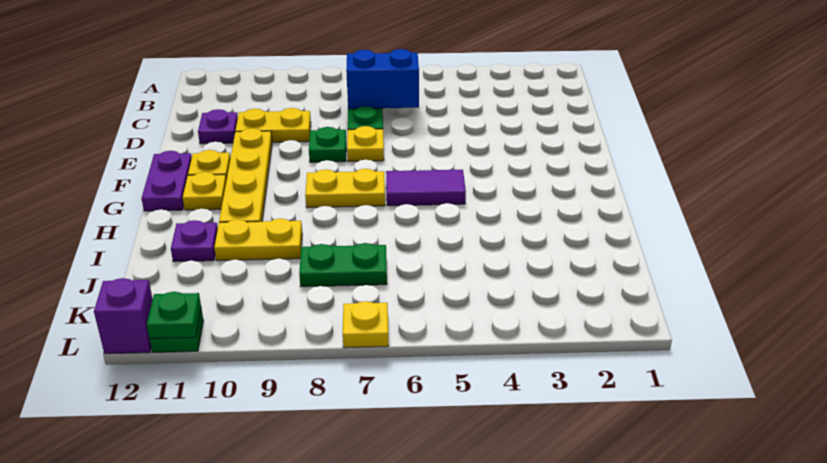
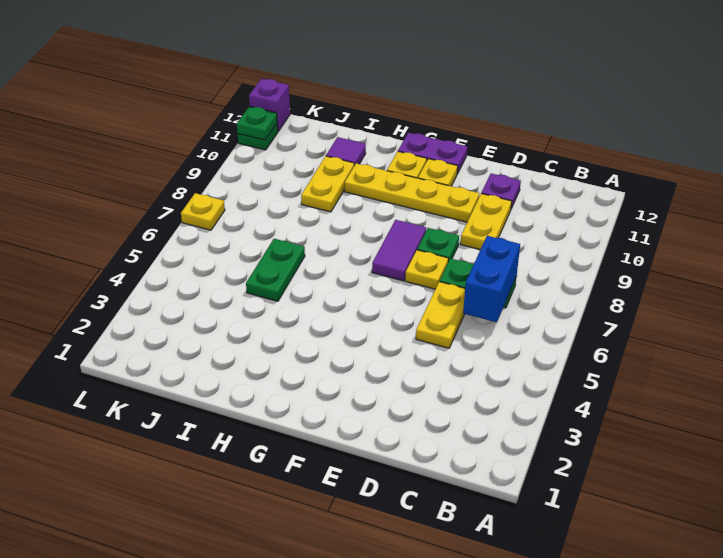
purple tile G5:G6 level 1 -> purple tile F7:F8 level 1
yellow plate G7:G8 level 1 -> yellow plate D5:D6 level 1
purple plate I11 level 1 -> purple tile I11 level 1
green plate J7:J8 level 1 -> green plate I5:I6 level 1

